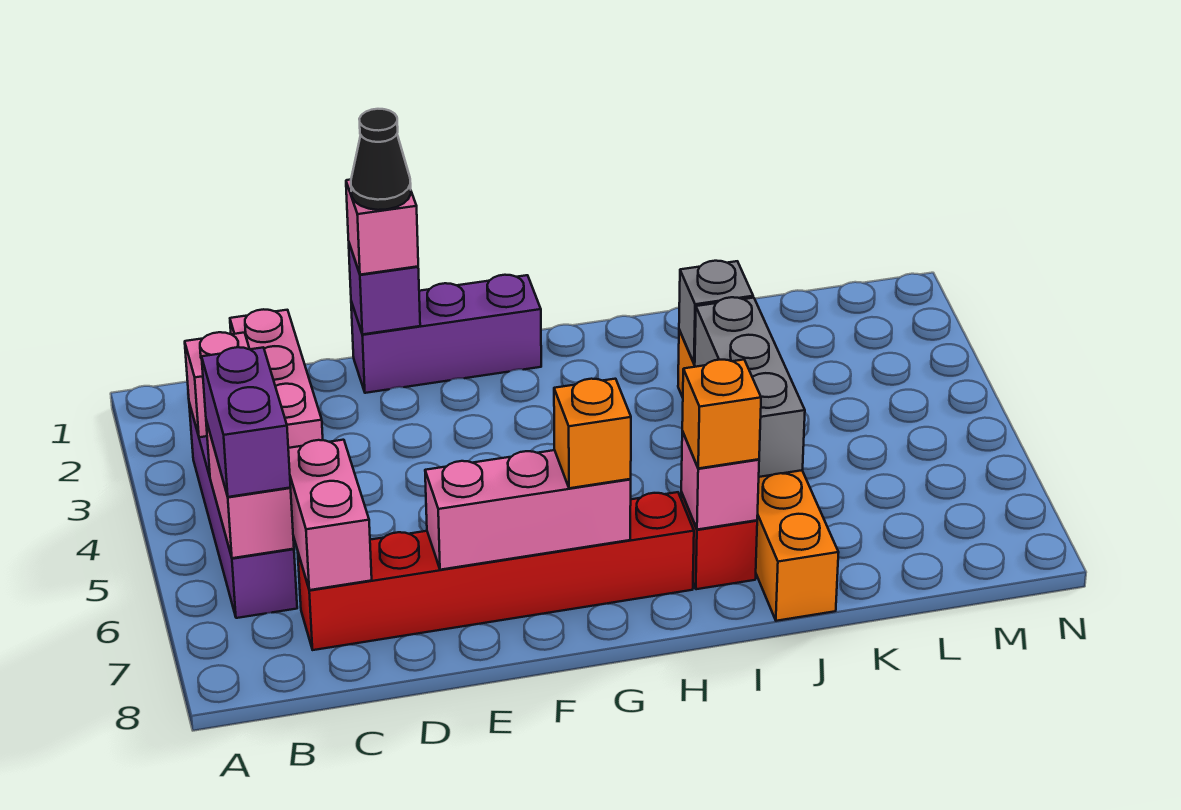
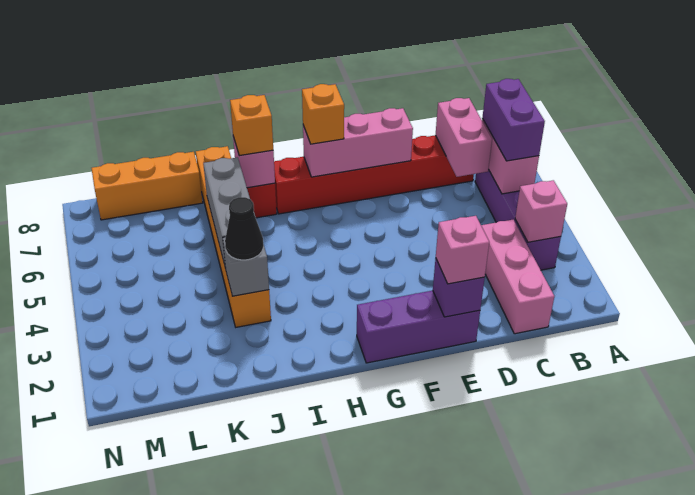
black cone E1 level 4 -> black cone J3 level 3
none -> orange brick K8:M8 level 1

